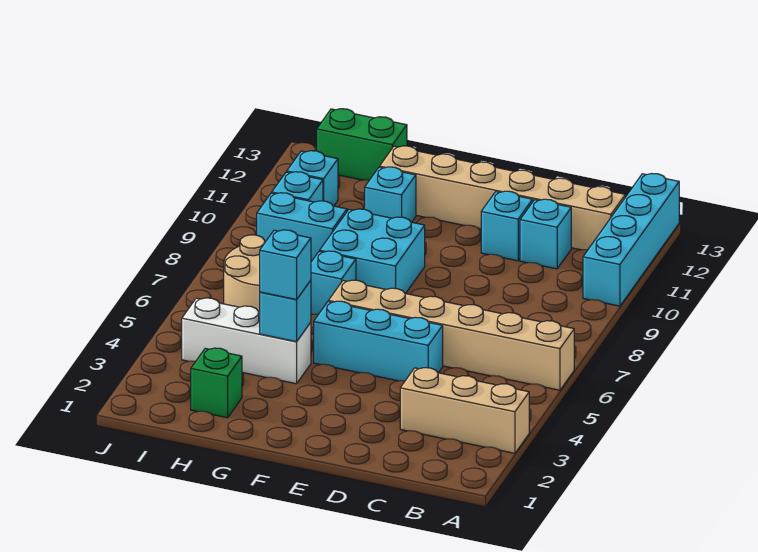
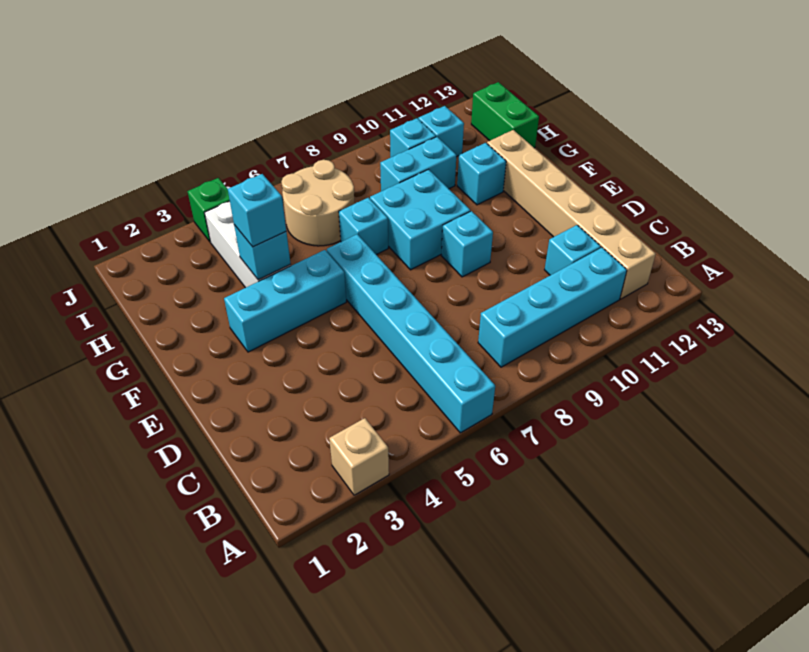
tan brick A3:C3 level 1 -> tan brick A3 level 1
tan brick A6:F6 level 1 -> cyan brick A6:F6 level 1
cyan brick A10:A13 level 1 -> cyan brick B8:B11 level 1
cyan brick D5:F5 level 1 -> cyan brick F3:F5 level 1
cyan brick D11 level 1 -> cyan brick E9 level 1
green brick H2 level 1 -> green brick J4 level 1
cyan brick H9:I9 level 1 -> cyan brick H9:H10 level 1

